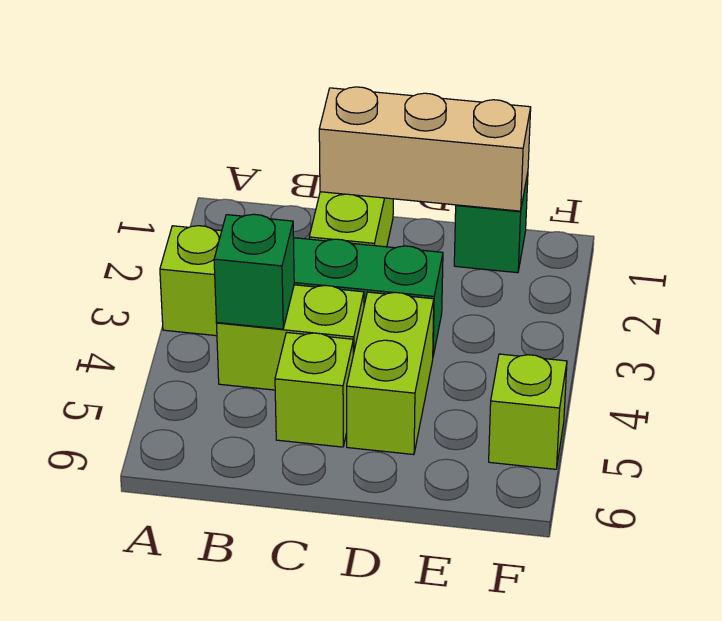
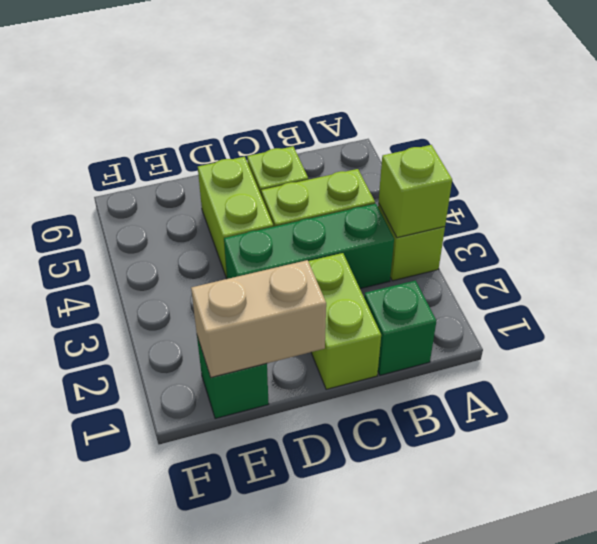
green brick B4 level 2 -> green brick B1 level 1
tan brick C1:E1 level 2 -> tan brick D1:E1 level 2
lime brick F5 level 1 -> lime brick A3 level 2

